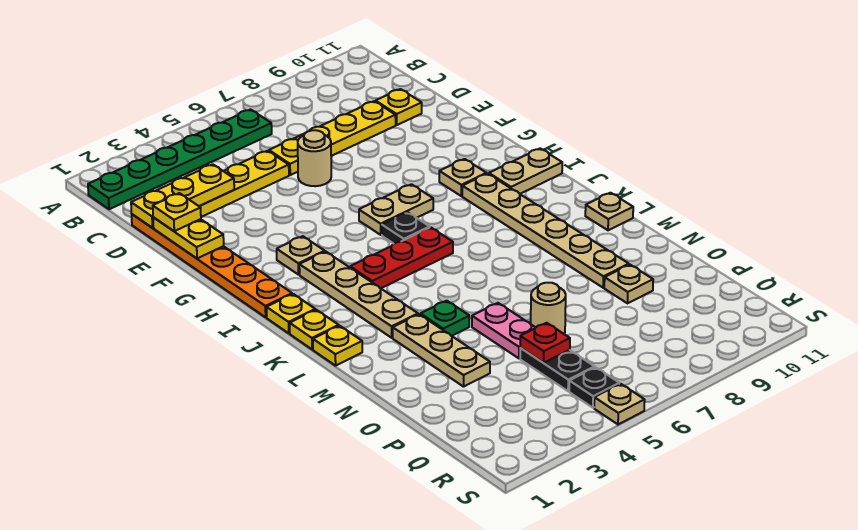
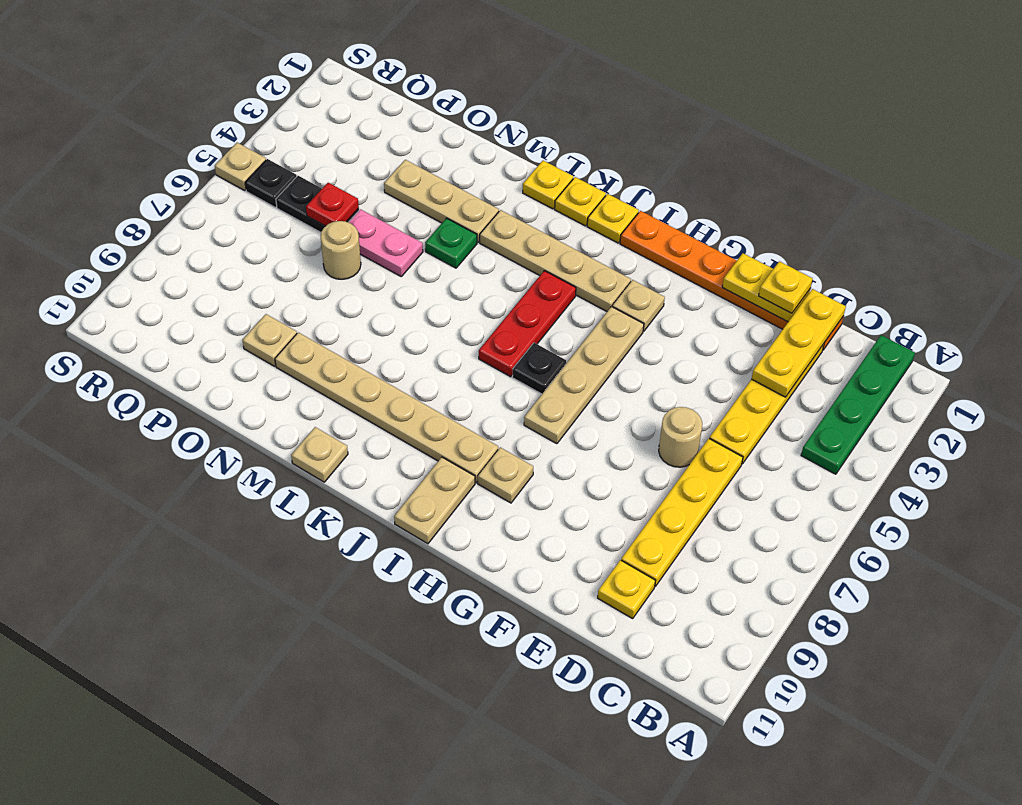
green plate B1:B6 level 1 -> green plate B1:B4 level 1
tan plate H6:H7 level 1 -> tan plate H4:H7 level 1

